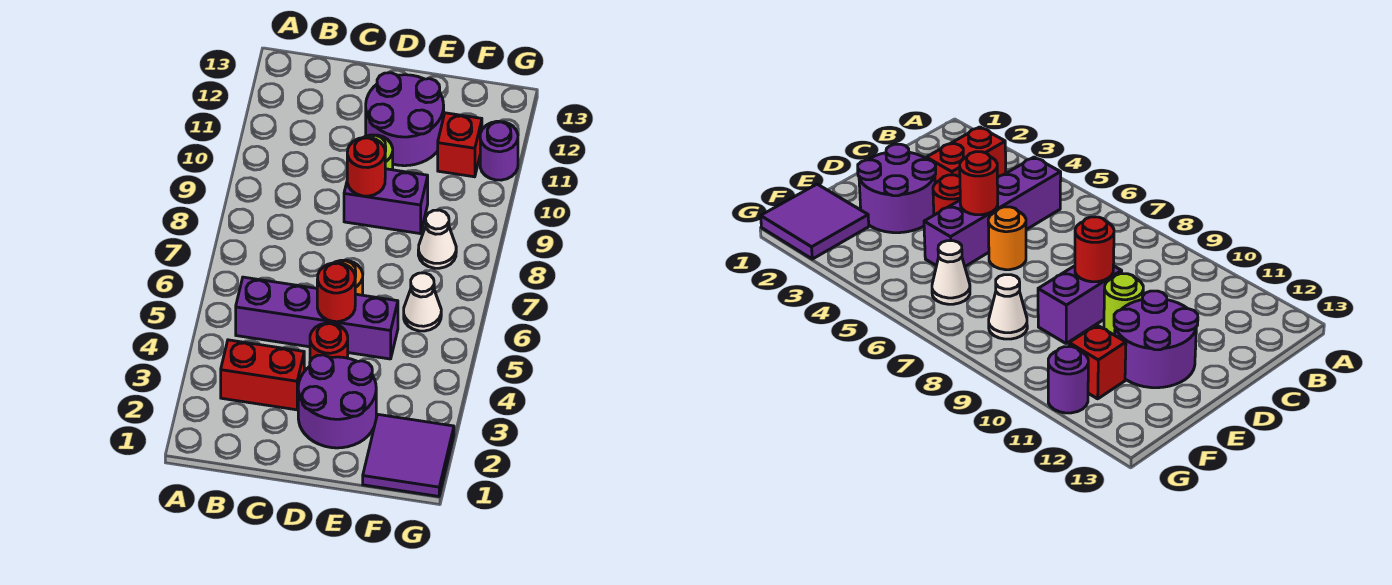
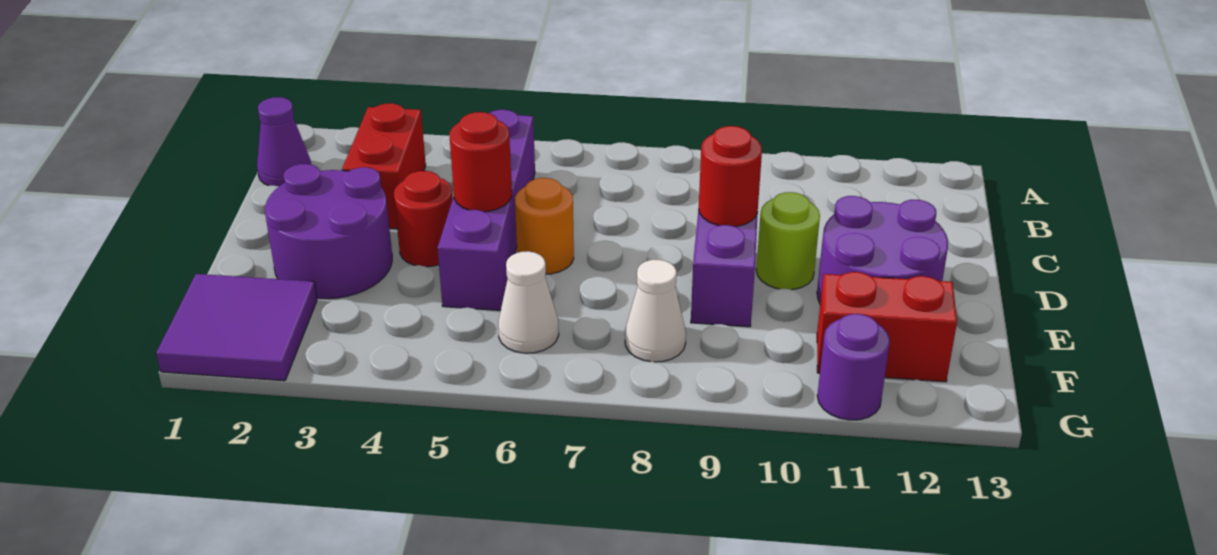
none -> purple cone B1 level 1
red brick F11 level 1 -> red brick F11:F12 level 1

